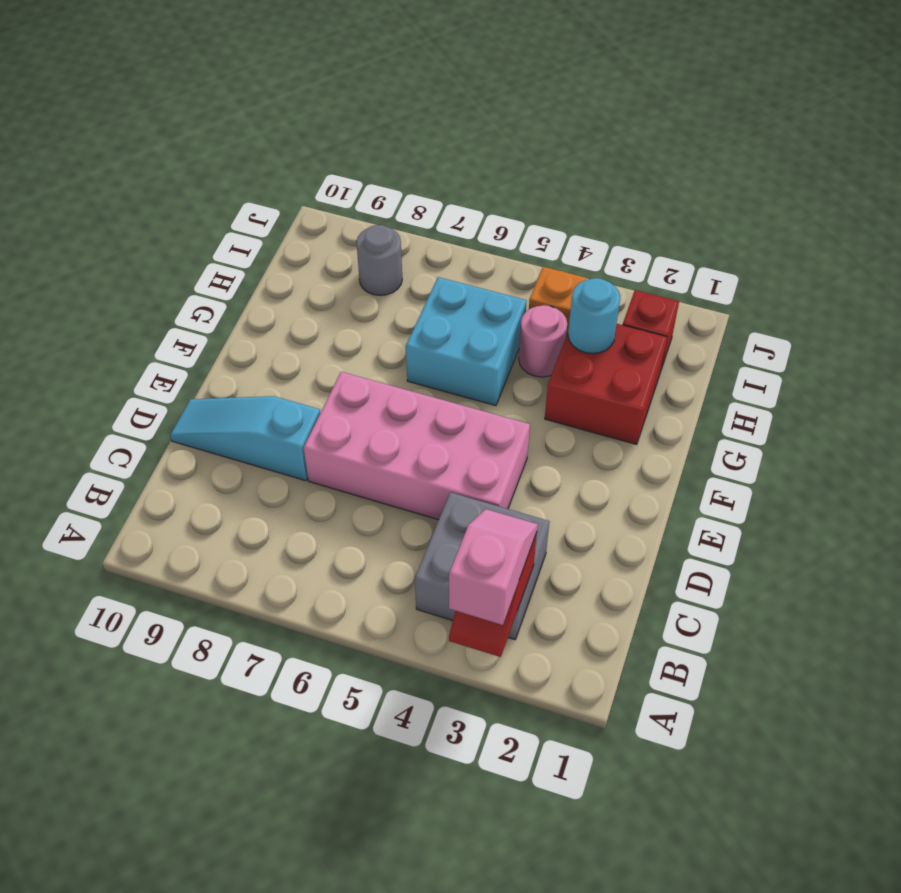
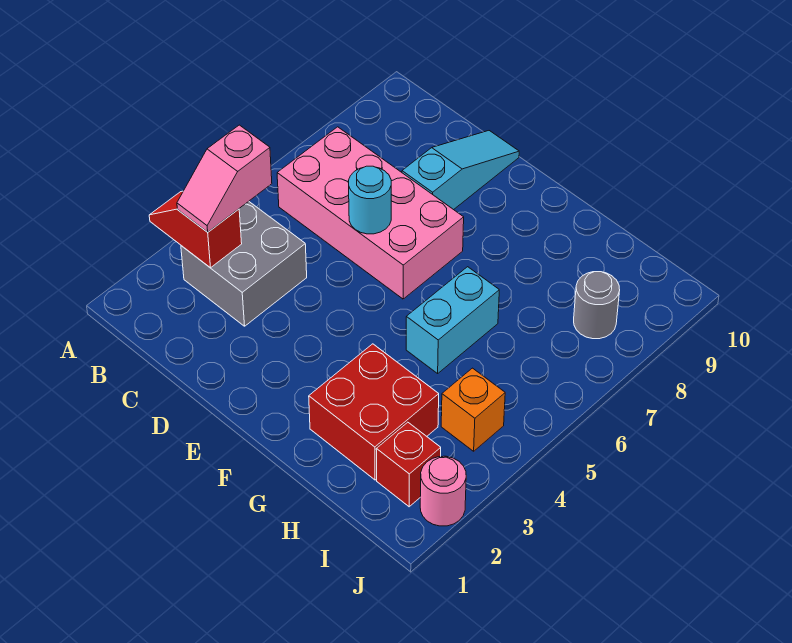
pink slope A3:B3 level 3 top A -> pink slope B3:B4 level 3 top 4
pink brick D4:E7 level 1 -> pink brick B6:E7 level 1
cyan brick G5:H6 level 1 -> cyan brick G5:G6 level 1
cyan round brick H3 level 2 -> cyan round brick D6 level 2
pink round brick H4 level 1 -> pink round brick J2 level 1

